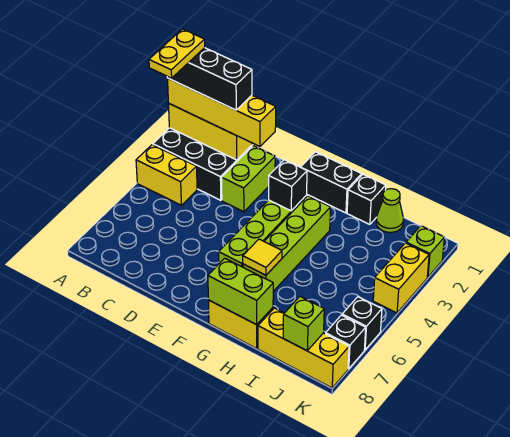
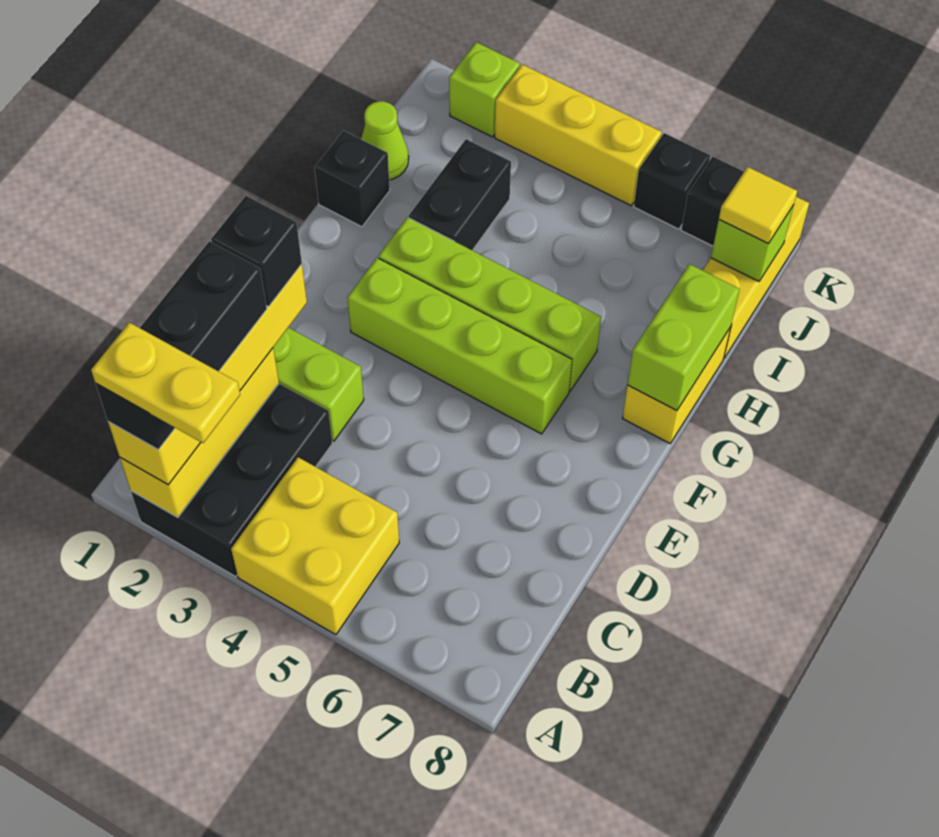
yellow brick A4:B4 level 1 -> yellow brick A4:B5 level 1
black brick F1:G1 level 1 -> black brick H3:I3 level 1
black brick F3 level 2 -> black brick D2 level 4
yellow tile G6 level 2 -> yellow tile J8 level 3
yellow brick K3:K4 level 1 -> yellow brick K3:K5 level 1

